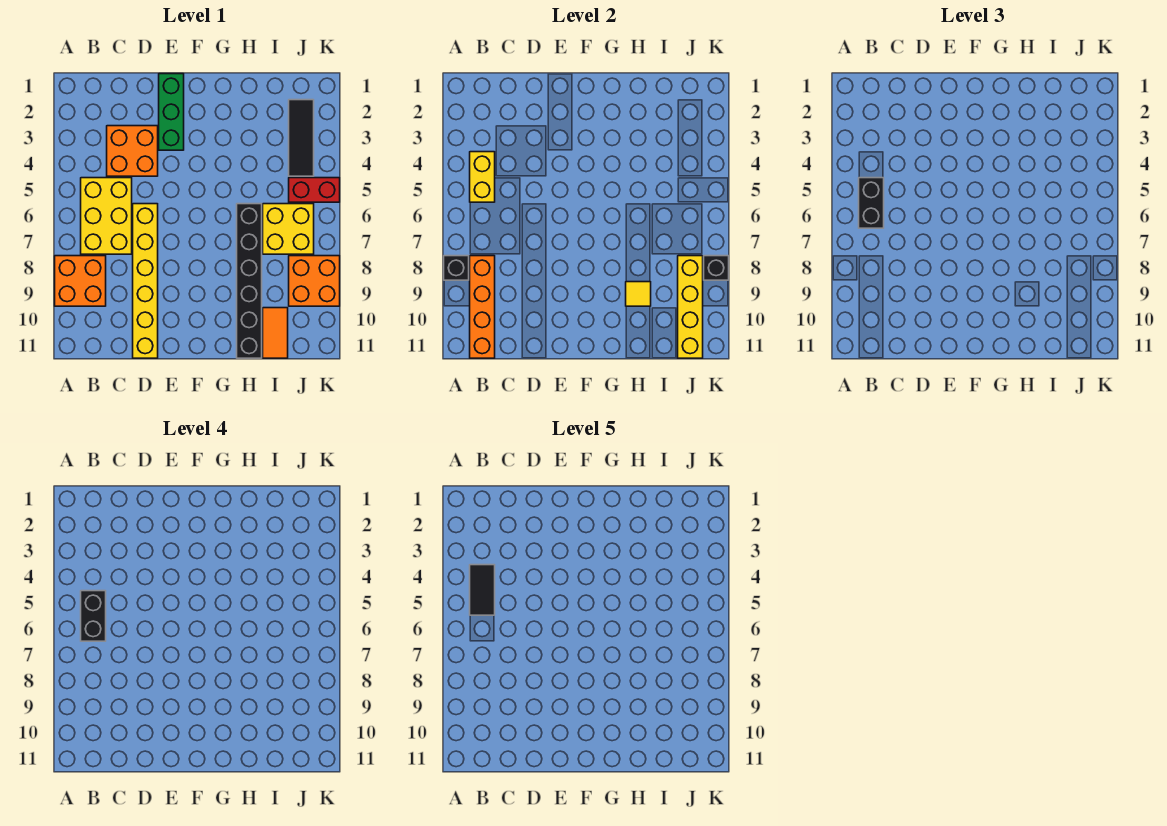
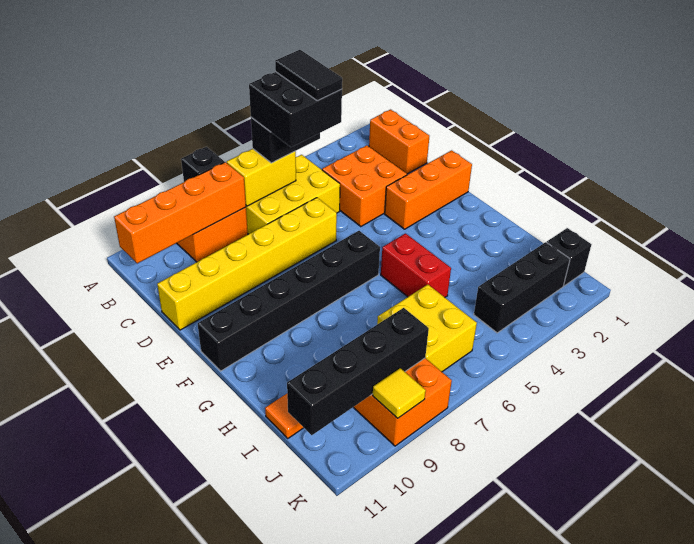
none -> orange brick B1:C1 level 1
yellow brick B4:B5 level 2 -> yellow brick B6:B7 level 2
black tile B4:B5 level 5 -> black tile B5:C5 level 5
black brick B5:B6 level 4 -> black brick B5:C6 level 4
green brick E1:E3 level 1 -> orange brick E1:E3 level 1
black brick H6:H11 level 1 -> black brick F6:F11 level 1
yellow tile H9 level 2 -> yellow tile K9 level 2
black tile J2:J4 level 1 -> black brick J2:J4 level 1
red brick J5:K5 level 1 -> red brick G5:H5 level 1
yellow brick J8:J11 level 2 -> black brick J8:J11 level 2
black brick K8 level 2 -> black brick J1 level 1

